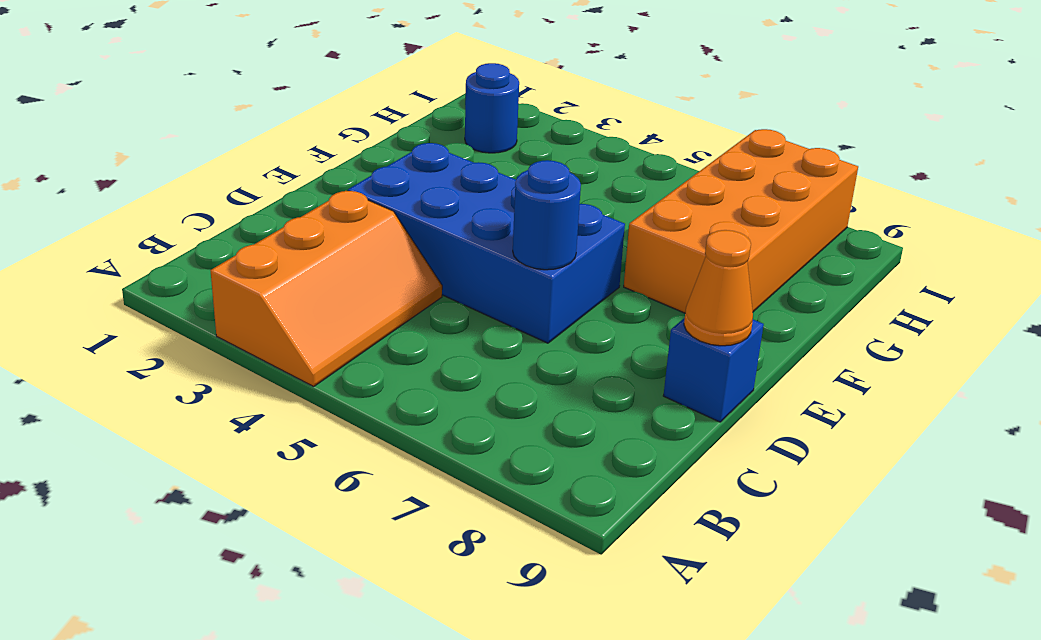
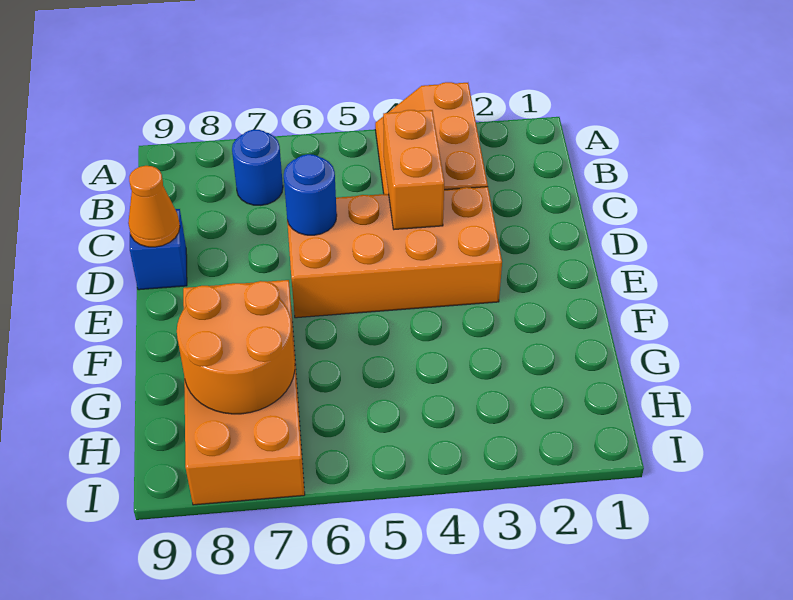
none -> orange brick C4:D4 level 2
blue brick D3:E6 level 1 -> orange brick D3:E6 level 1
none -> orange round brick G7:H8 level 2
blue round brick H2 level 1 -> blue round brick B7 level 1

